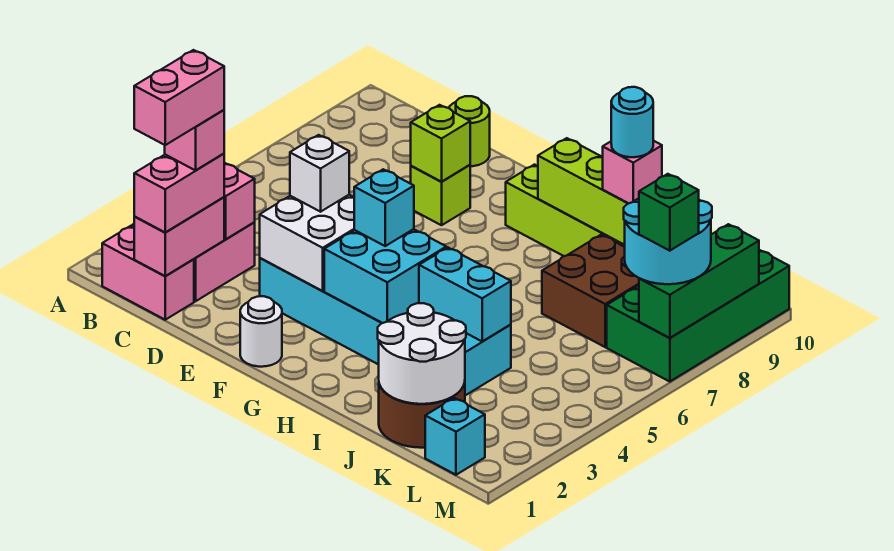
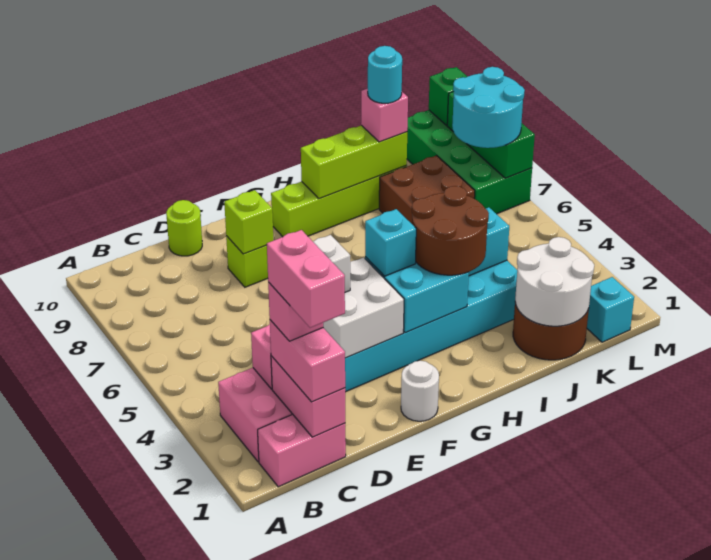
none -> brown round brick H3:I4 level 3
green brick M7 level 4 -> green brick M10 level 2

